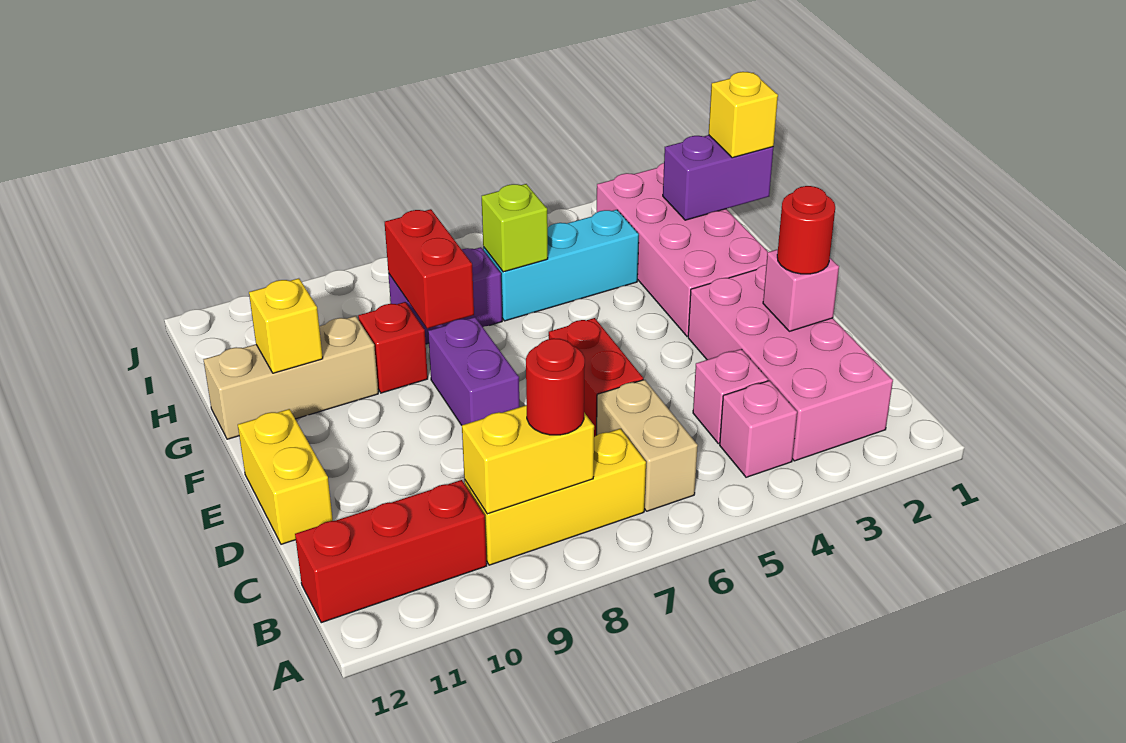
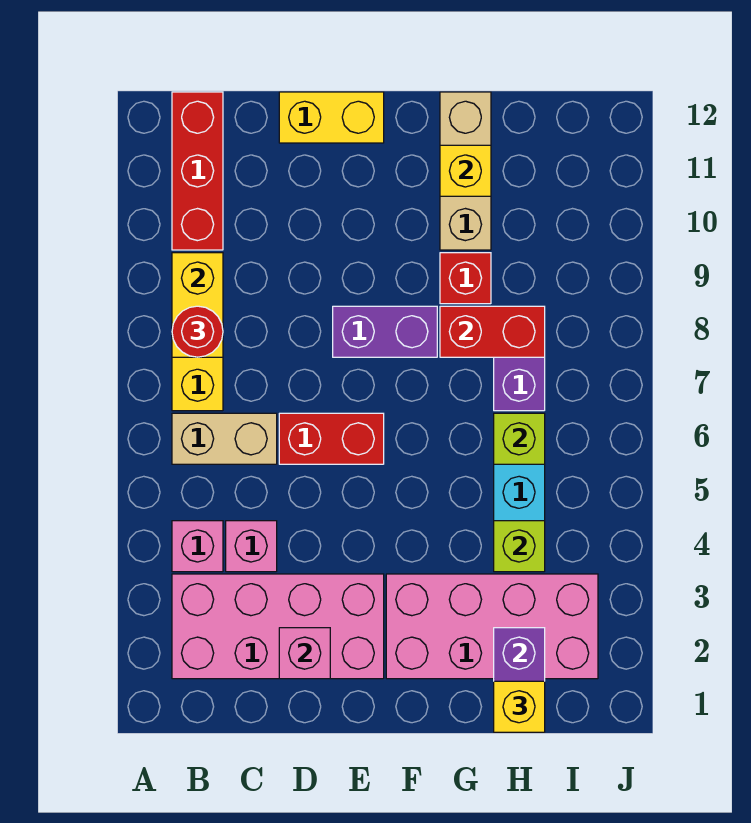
red round brick D2 level 3 -> none
none -> lime brick H4 level 2

